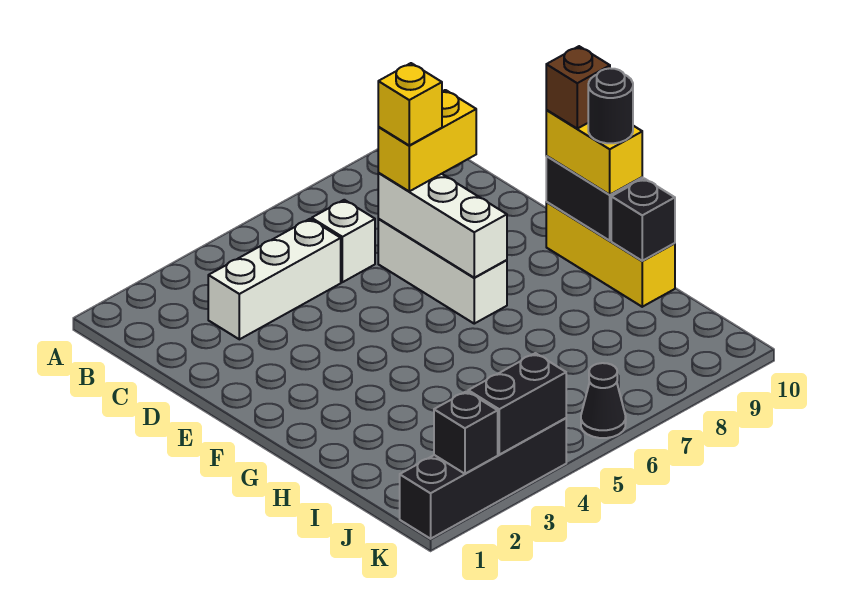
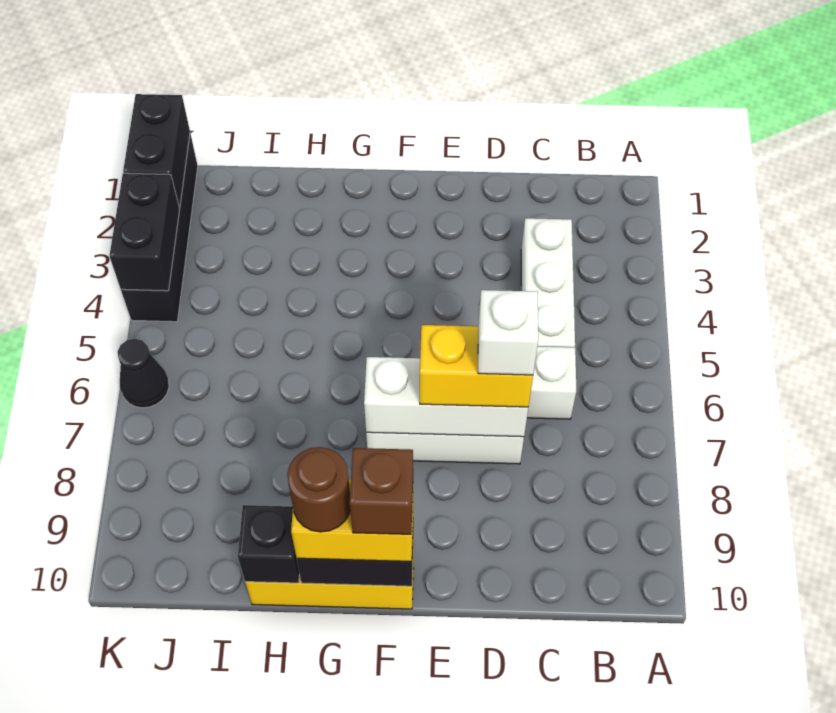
yellow brick D7:D8 level 3 -> yellow brick D7:E7 level 3
yellow brick D7 level 4 -> white brick D7 level 4
black round brick G10 level 4 -> brown round brick G10 level 4
black brick K2 level 2 -> black brick K1:K2 level 2

